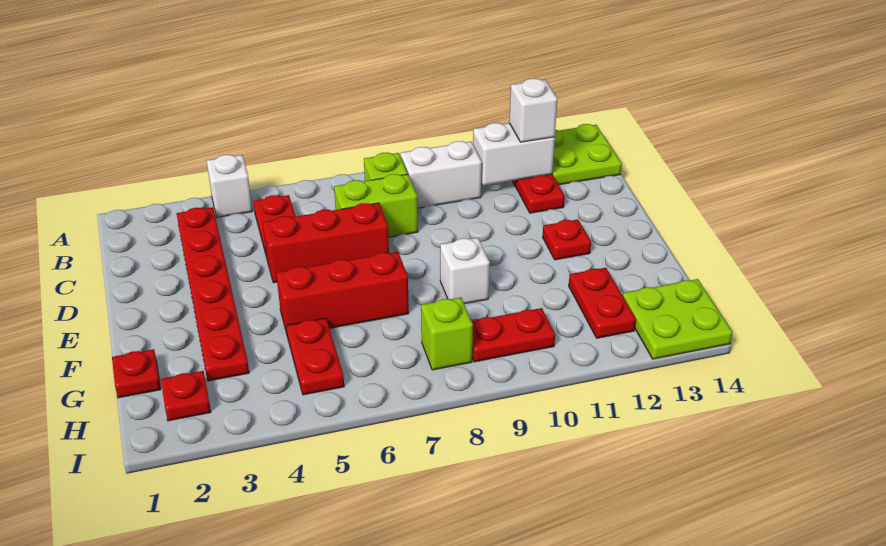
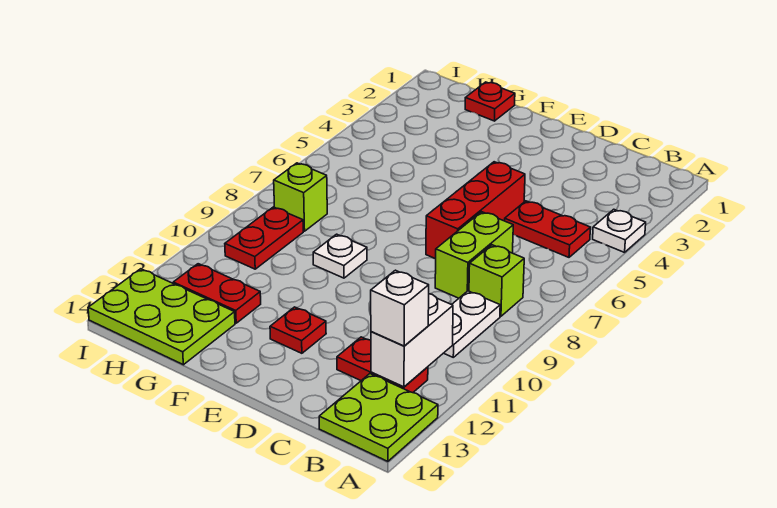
white brick A4 level 1 -> white plate A4 level 1
red plate B3:G3 level 1 -> none
white brick B9:B10 level 1 -> white plate B9:B10 level 1
red brick F5:F7 level 1 -> none
white brick F9 level 1 -> white plate F9 level 1
red plate G5:H5 level 1 -> none
red plate H2 level 1 -> none
lime plate H13:I14 level 1 -> lime plate G13:I14 level 1

